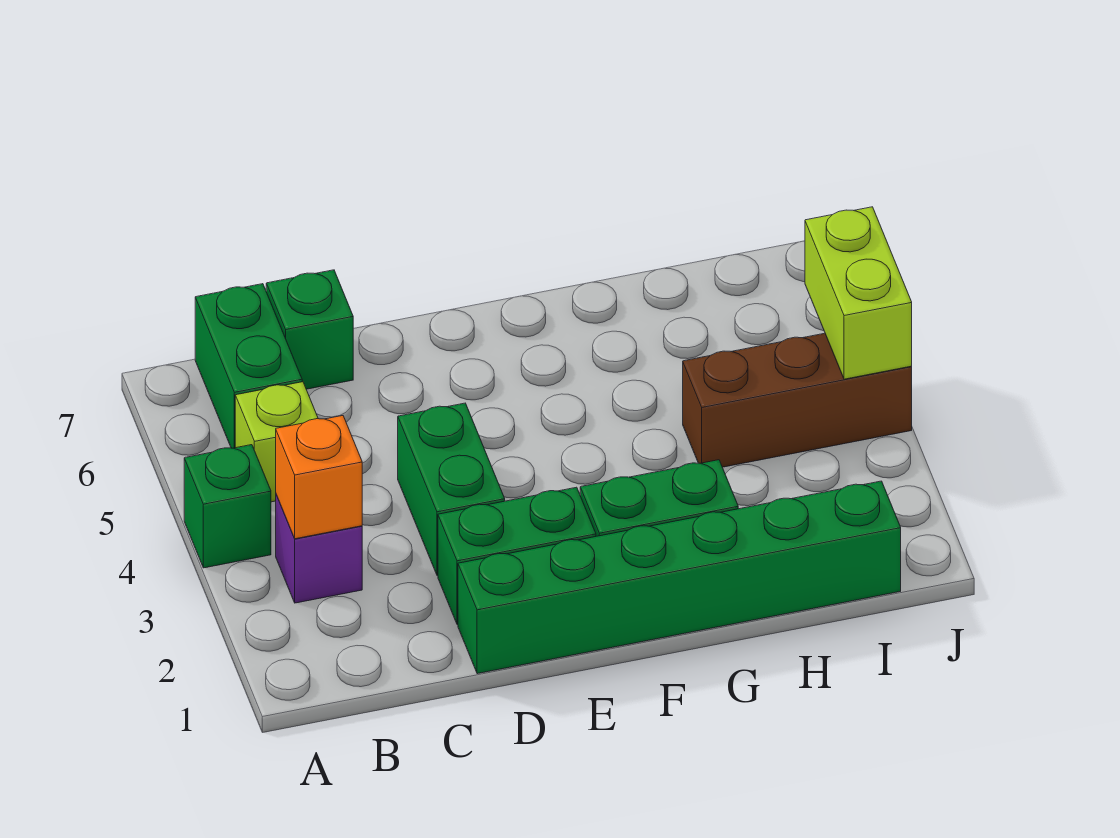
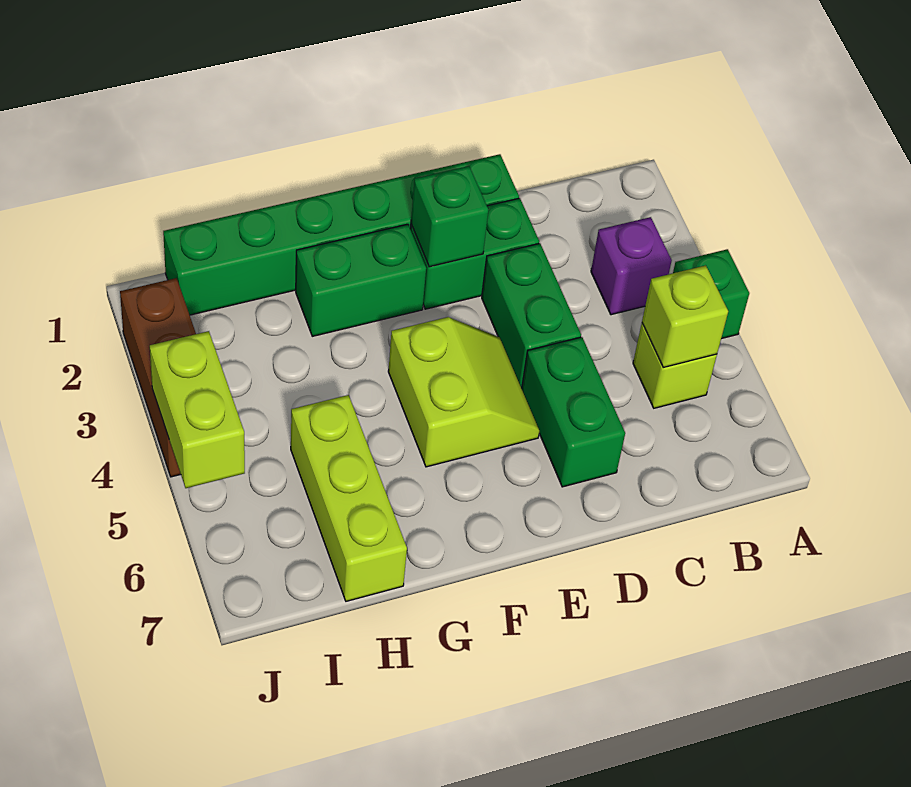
orange brick B3 level 2 -> none
none -> lime brick B5 level 2
green brick B6:B7 level 1 -> green brick D5:D6 level 1
green brick C7 level 1 -> green brick E2 level 2
none -> lime slope E4:F5 level 1 top F
brown brick H4:J4 level 1 -> brown brick J2:J4 level 1
none -> lime brick H5:H7 level 1

